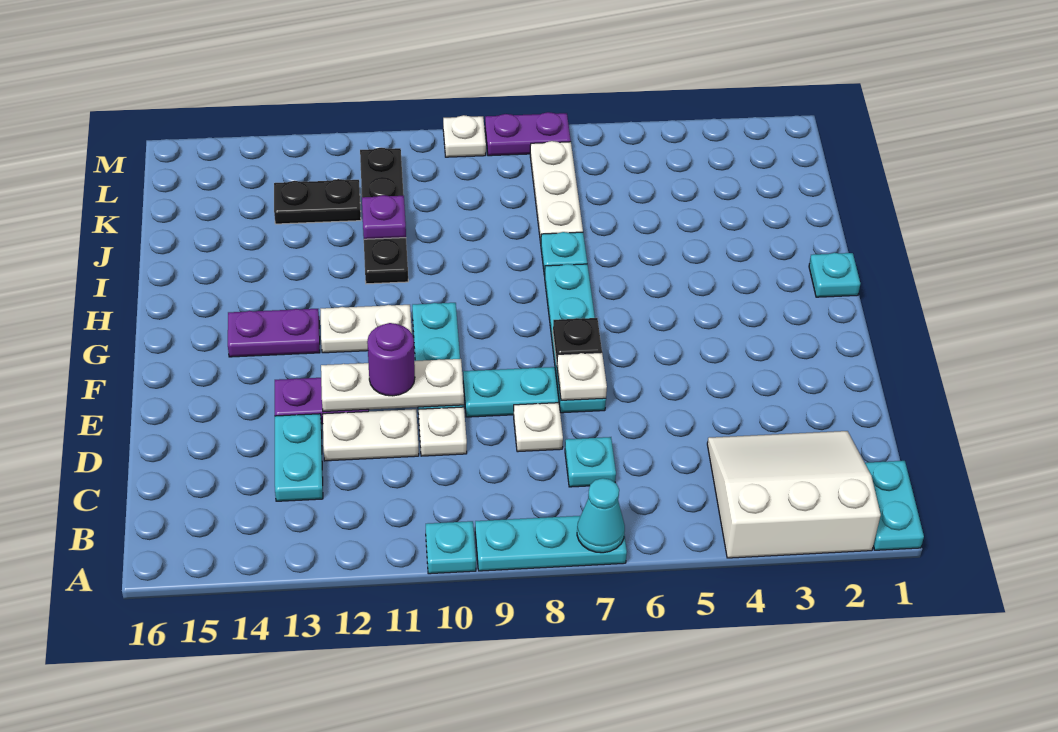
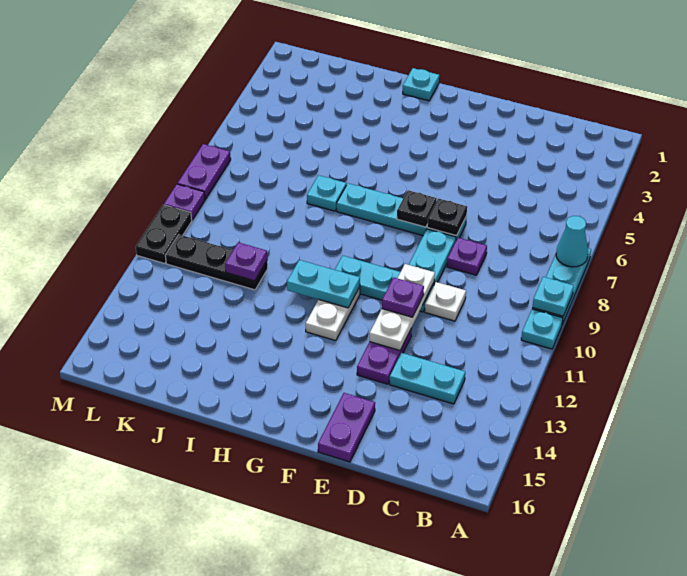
cyan plate A1:B1 level 1 -> cyan plate G11:H11 level 2
white slope A2:C4 level 1 top A -> none
cyan plate C7 level 1 -> cyan plate A9 level 2
white plate D8 level 1 -> purple plate D8 level 1
white plate D11:D12 level 1 -> none
white plate E7 level 2 -> black plate E7 level 2
purple round brick E11 level 3 -> purple plate E11 level 3
purple plate G13:G14 level 1 -> purple plate E15:E16 level 1
black plate I11:L11 level 1 -> black plate J11:L11 level 1
white plate J7:L7 level 1 -> none
black plate K12:K13 level 1 -> black plate M10:M11 level 1
white plate M9 level 1 -> purple plate M9 level 1

